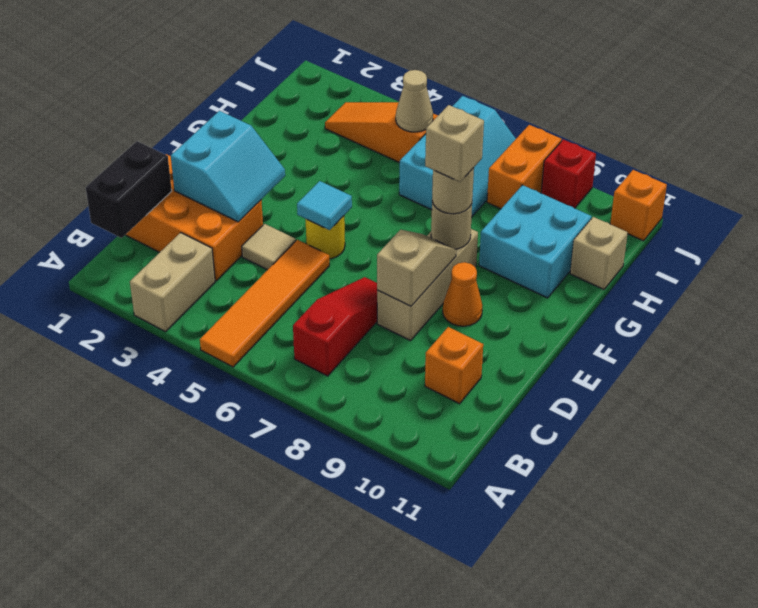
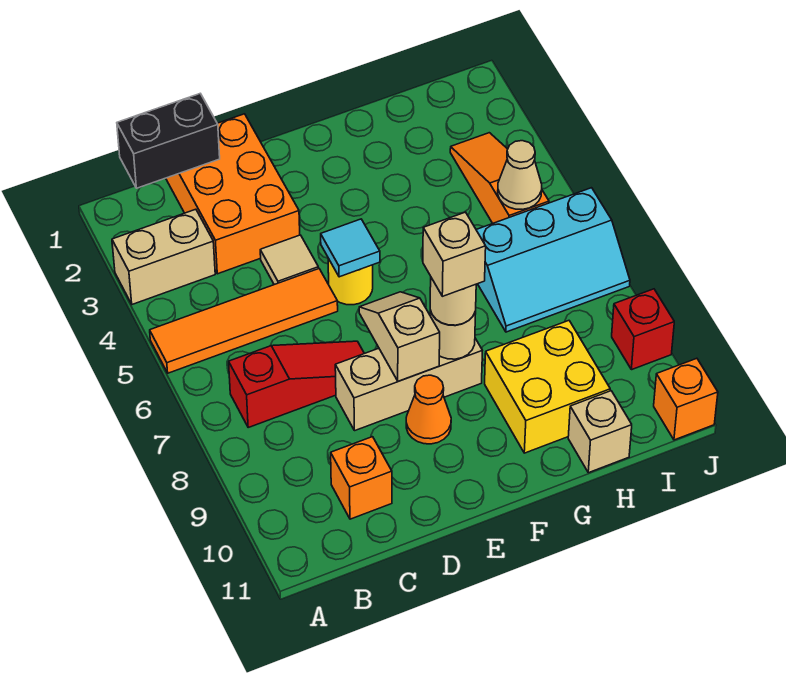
cyan slope D2:E3 level 2 top 2 -> none
tan slope D8:E8 level 2 top D -> tan slope E7:E8 level 2 top 8
cyan brick G9:H10 level 1 -> yellow brick G9:H10 level 1
orange brick I8:J8 level 1 -> none

